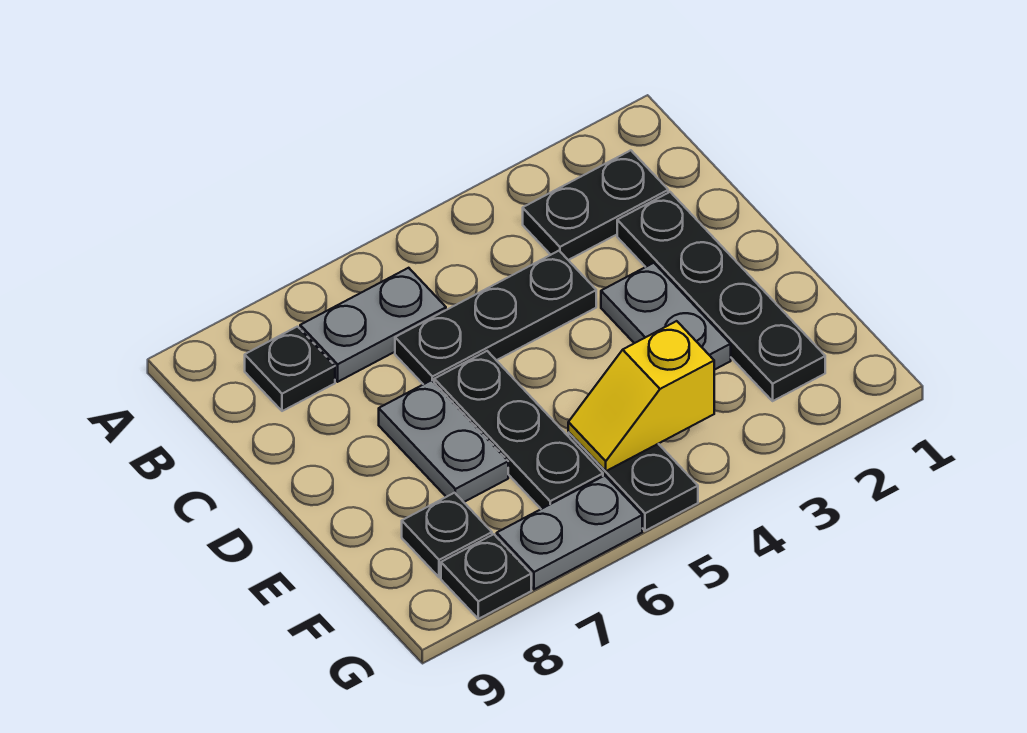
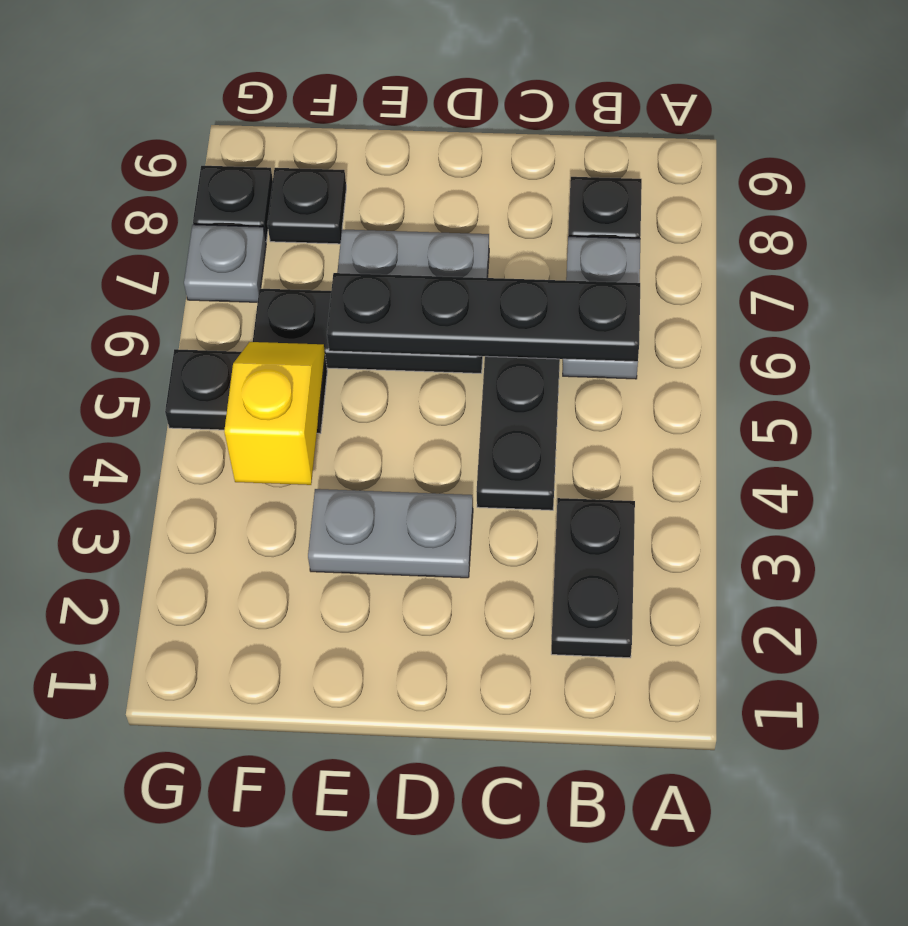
black plate C2:F2 level 1 -> black plate B6:E6 level 2
grey plate G6:G7 level 1 -> grey plate G7 level 1

